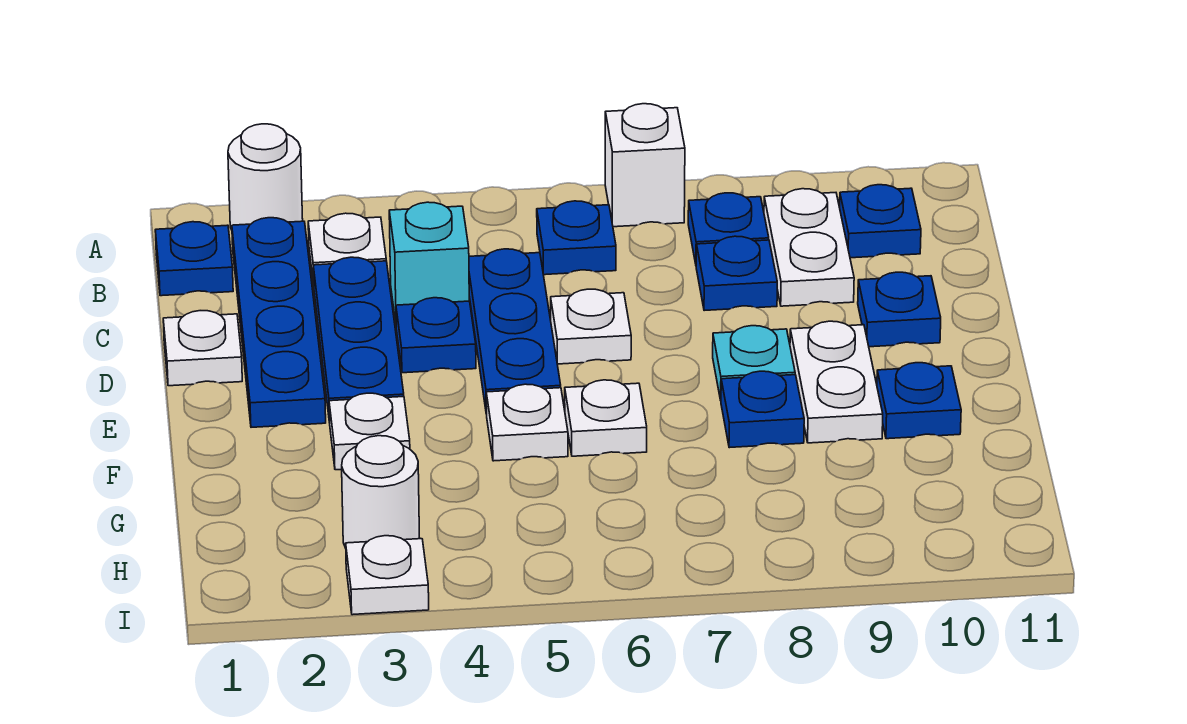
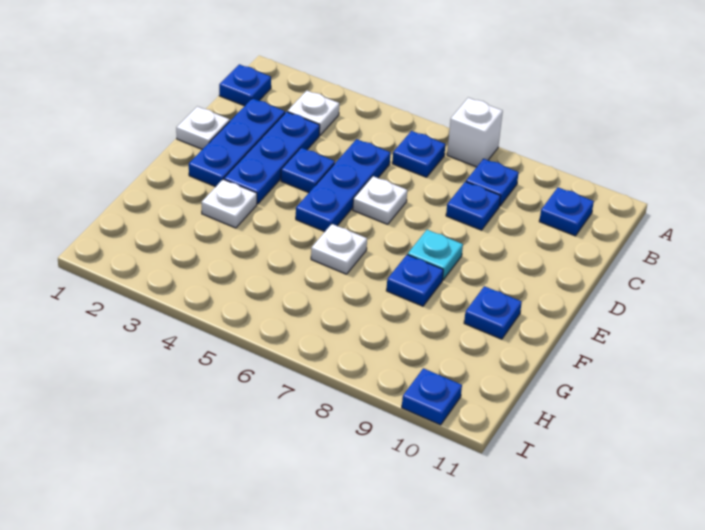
white round brick A2 level 1 -> none
blue plate B2:E2 level 1 -> blue plate C2:E2 level 1
white plate B9:C9 level 1 -> none
cyan brick C4 level 1 -> none
blue plate D10 level 1 -> blue plate I10 level 1
white plate E9:F9 level 1 -> none
white plate F5 level 1 -> none
white round brick H3 level 1 -> none
white plate I3 level 1 -> none

